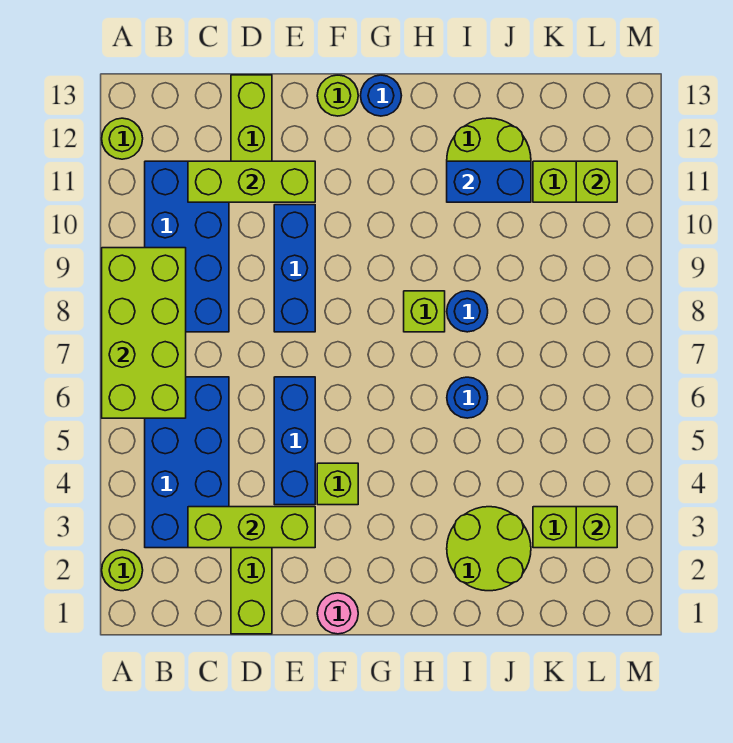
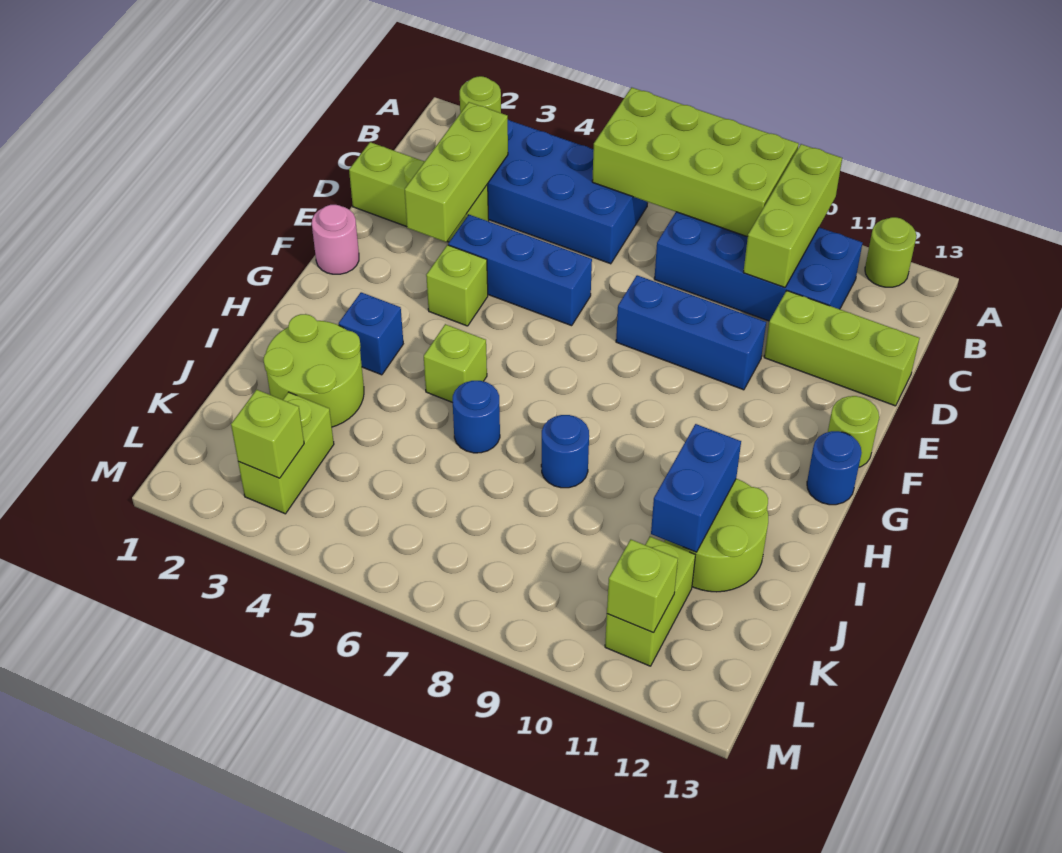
lime brick C11:E11 level 2 -> lime brick A10:C10 level 2
none -> blue brick H3 level 1
lime brick H8 level 1 -> lime brick H5 level 1

